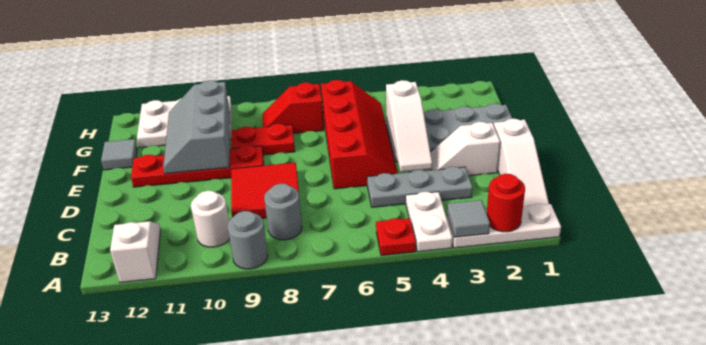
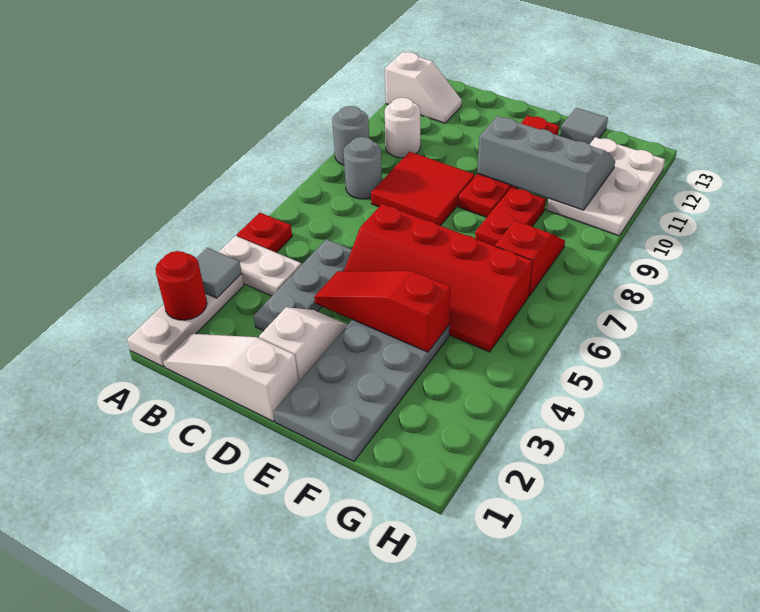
white slope D4:F4 level 2 top F -> red slope D4:F4 level 2 top F

